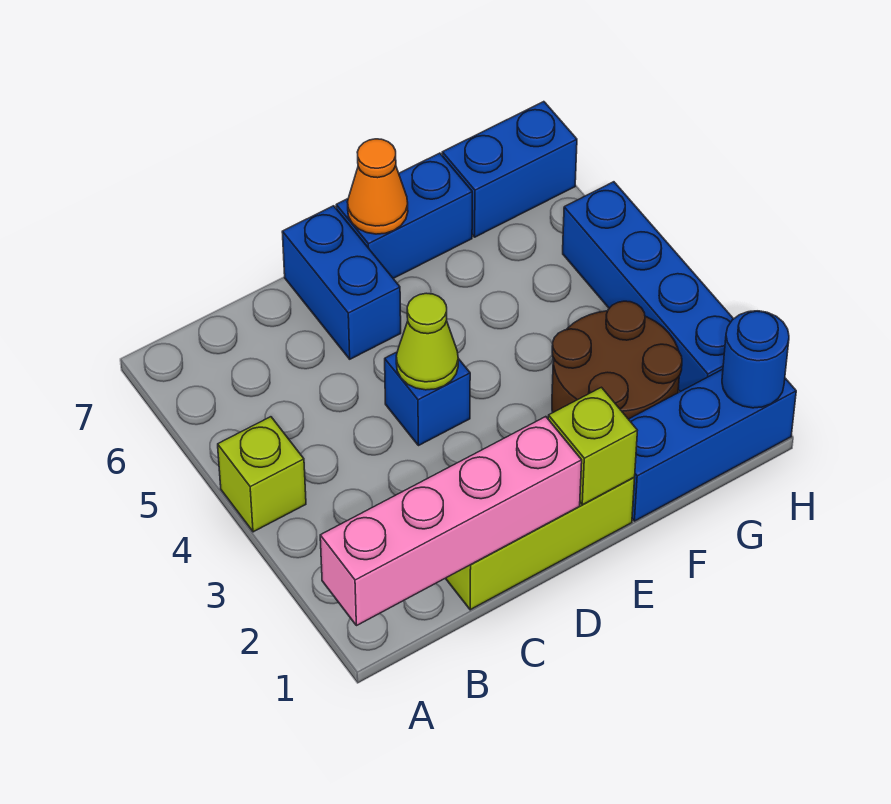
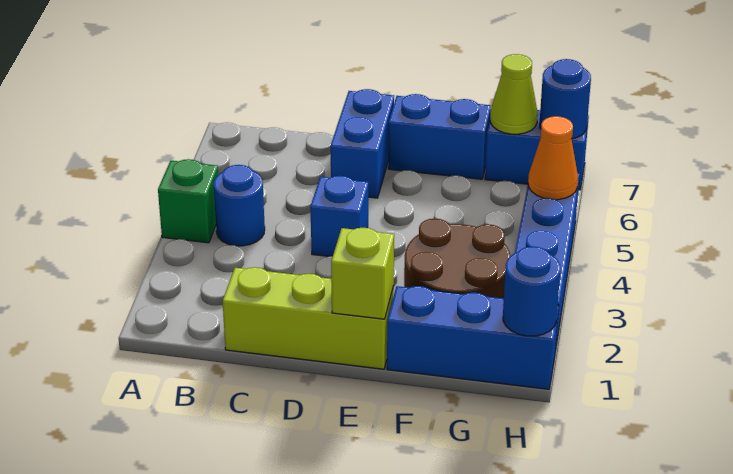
pink brick A1:D1 level 2 -> none
lime brick A4 level 1 -> green brick A4 level 1
none -> blue round brick B4 level 1
lime cone D4 level 2 -> lime cone G7 level 2
orange cone E7 level 2 -> orange cone H5 level 2
none -> blue round brick H7 level 2

